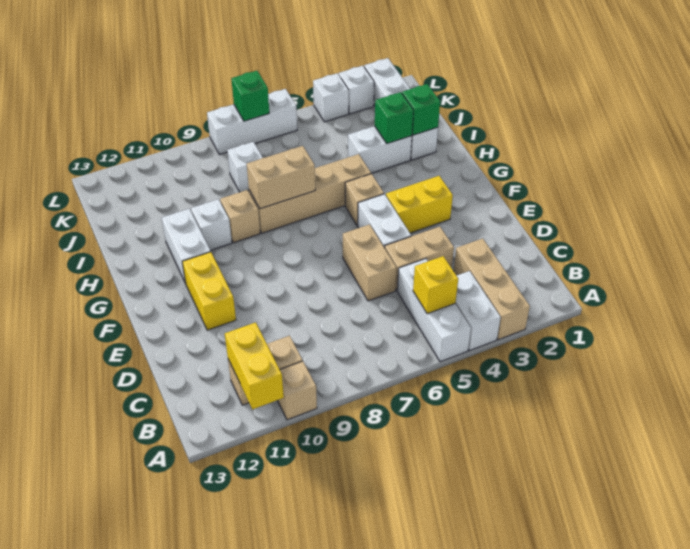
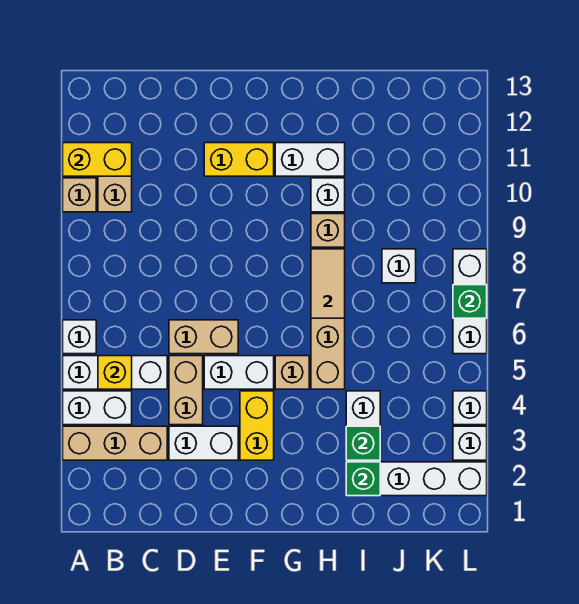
none -> white brick A6 level 1
none -> white brick D3:E3 level 1
tan brick H7:H8 level 2 -> tan tile H7:H8 level 2

